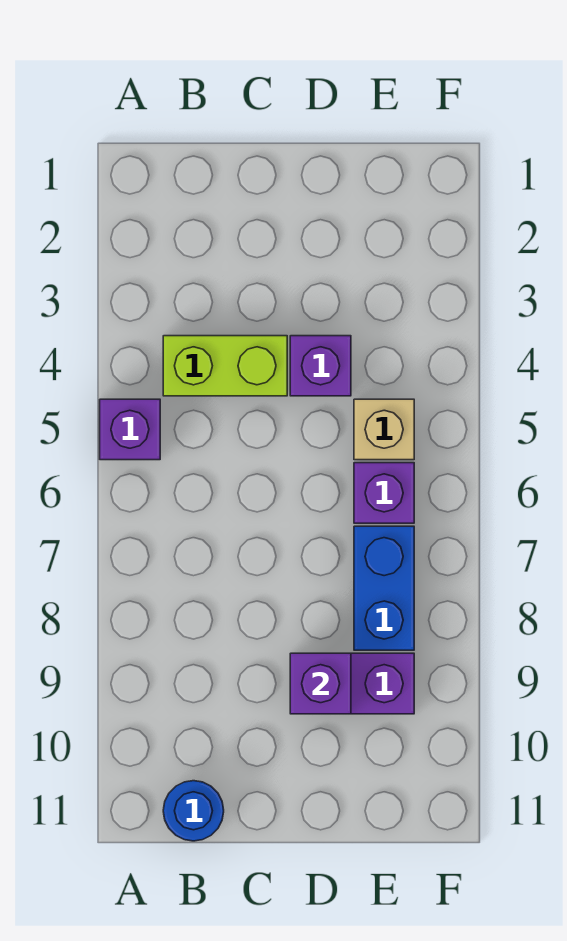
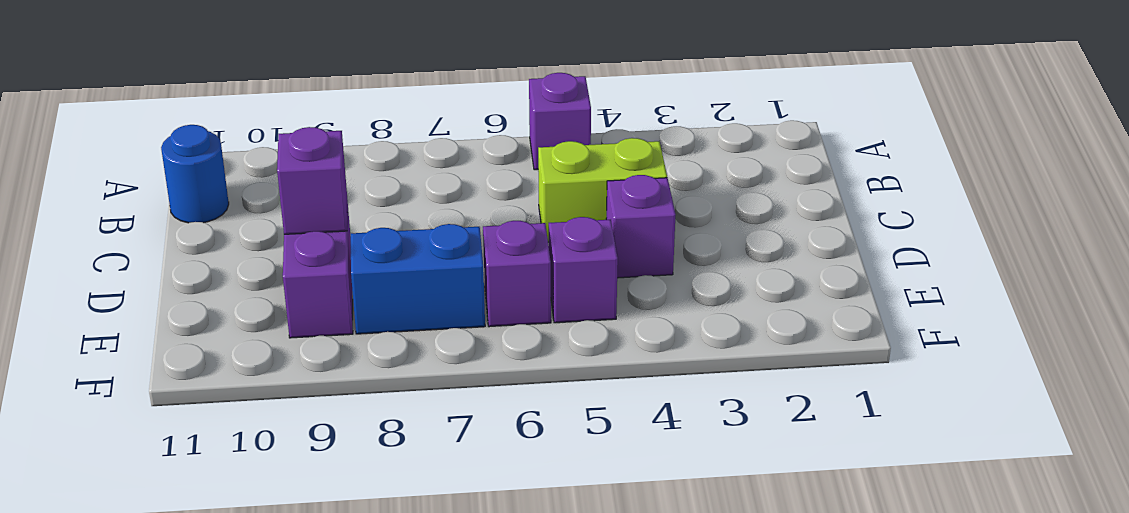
lime brick B4:C4 level 1 -> lime brick C4:C5 level 1
tan brick E5 level 1 -> purple brick E5 level 1

